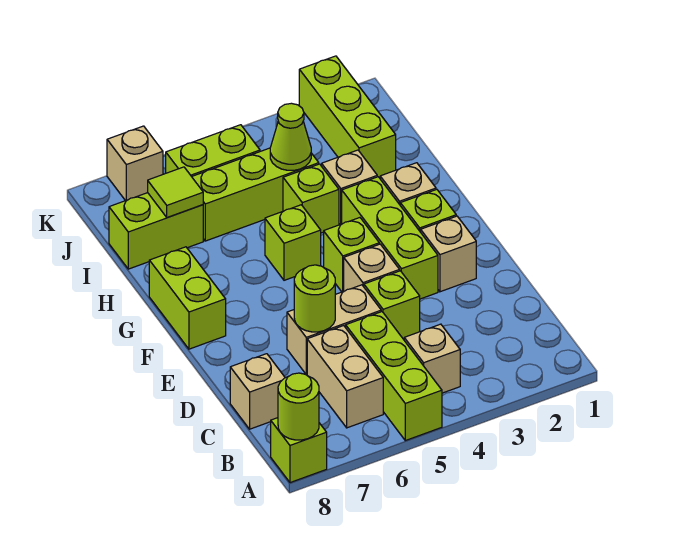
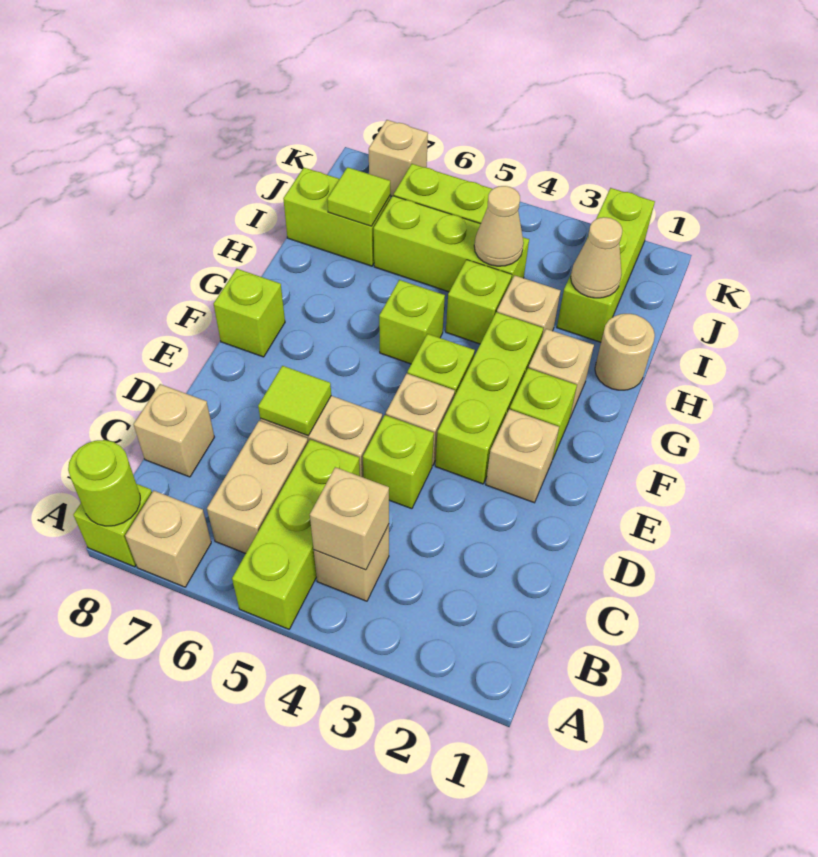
none -> tan brick A7 level 1
none -> tan brick B4 level 2
lime round brick D6 level 2 -> lime tile D6 level 2
lime brick F8:G8 level 1 -> lime brick F8 level 1
none -> tan round brick H1 level 1
none -> tan cone I2 level 2
lime cone I4 level 2 -> tan cone I4 level 2

